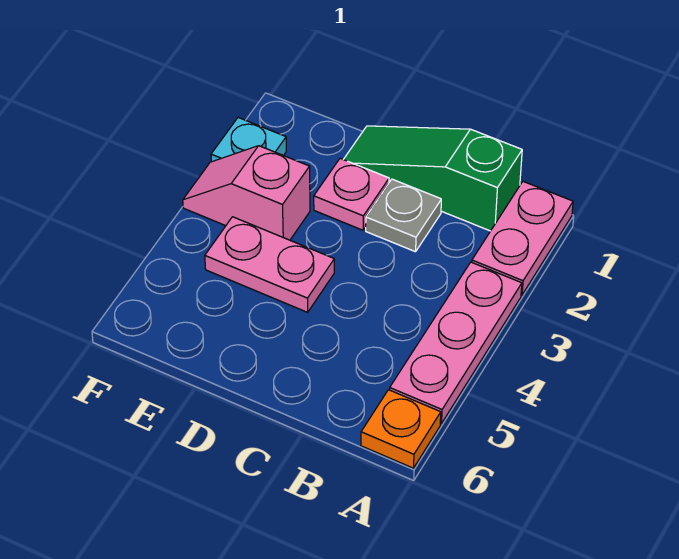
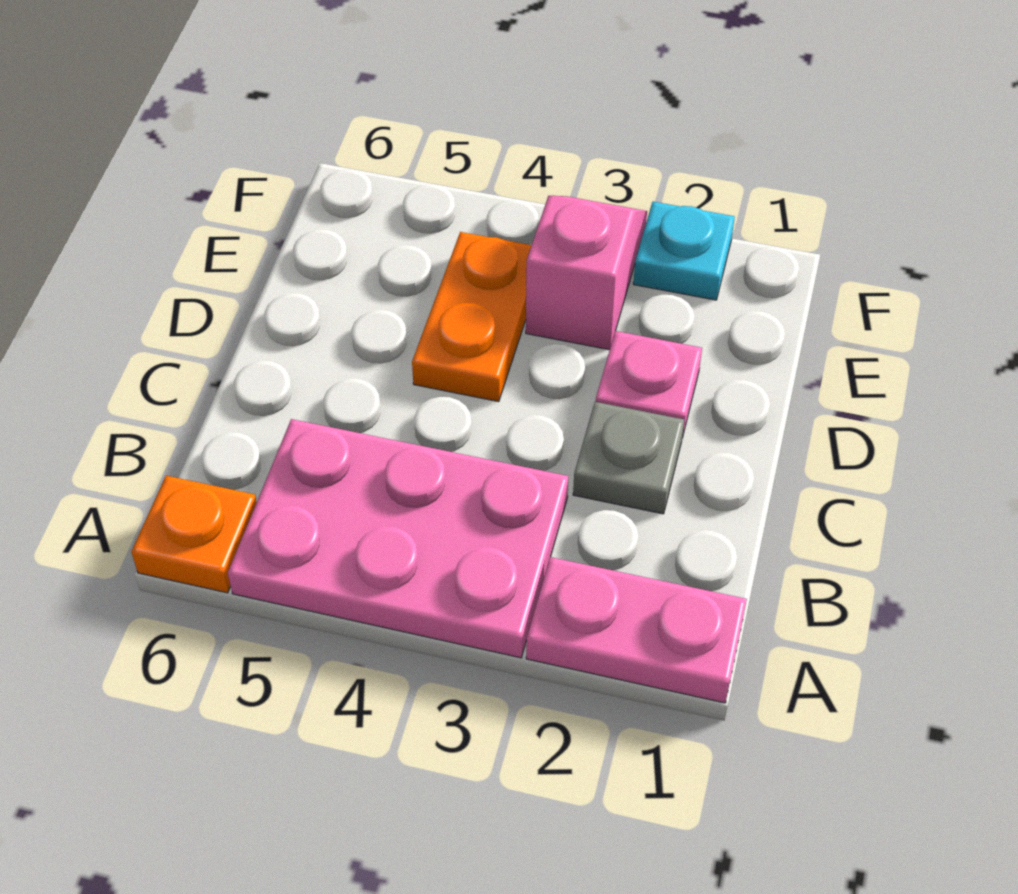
pink plate A3:A5 level 1 -> pink plate A3:B5 level 1
green slope B1:D1 level 1 top B -> none
pink plate D4:E4 level 1 -> orange plate D4:E4 level 1

